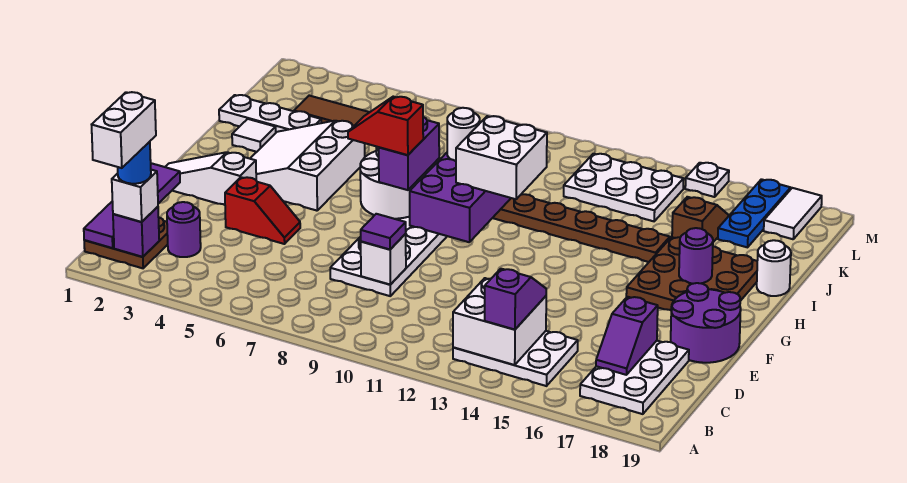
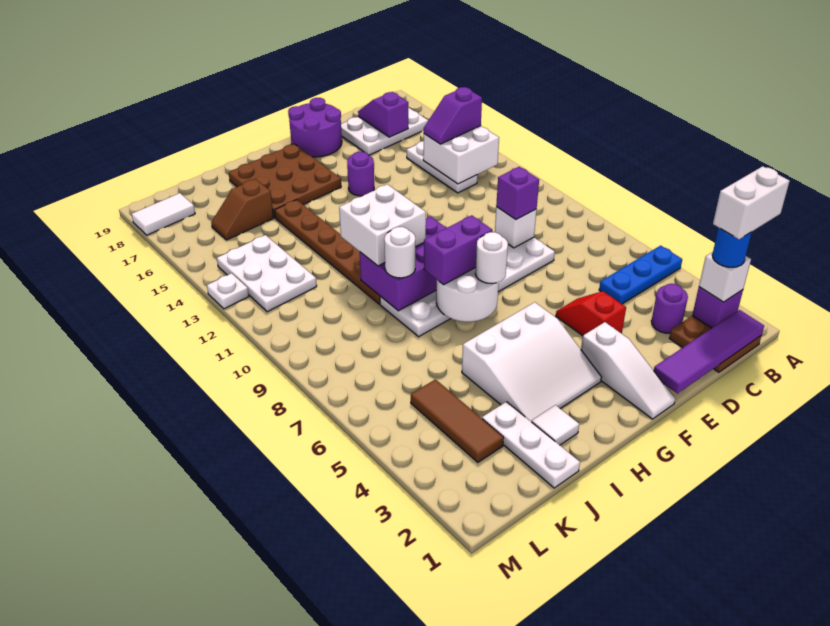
white plate B13:C15 level 1 -> white plate C13:C15 level 1
purple slope C17:D17 level 2 top D -> purple slope C17:C18 level 2 top 17
purple tile D9 level 3 -> purple brick D9 level 3
red slope G7:G8 level 4 top 8 -> none
purple round brick H17 level 2 -> purple round brick F15 level 1
white round brick I19 level 1 -> white round brick G7 level 3
blue plate K17:M17 level 1 -> blue plate A5:C5 level 1
white plate M15 level 1 -> white plate M13 level 1

